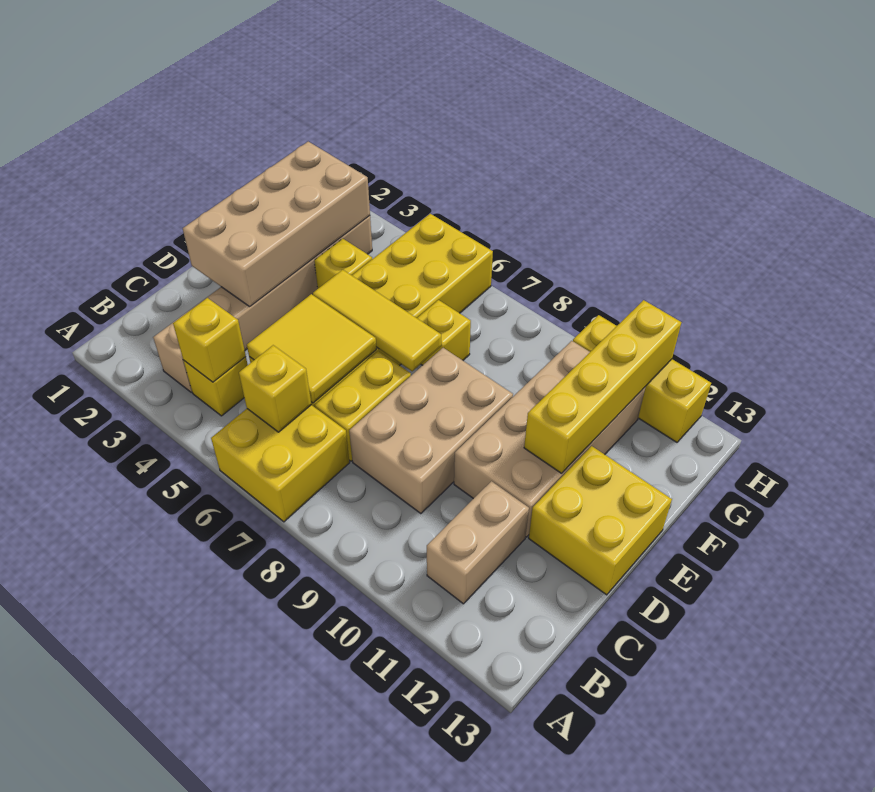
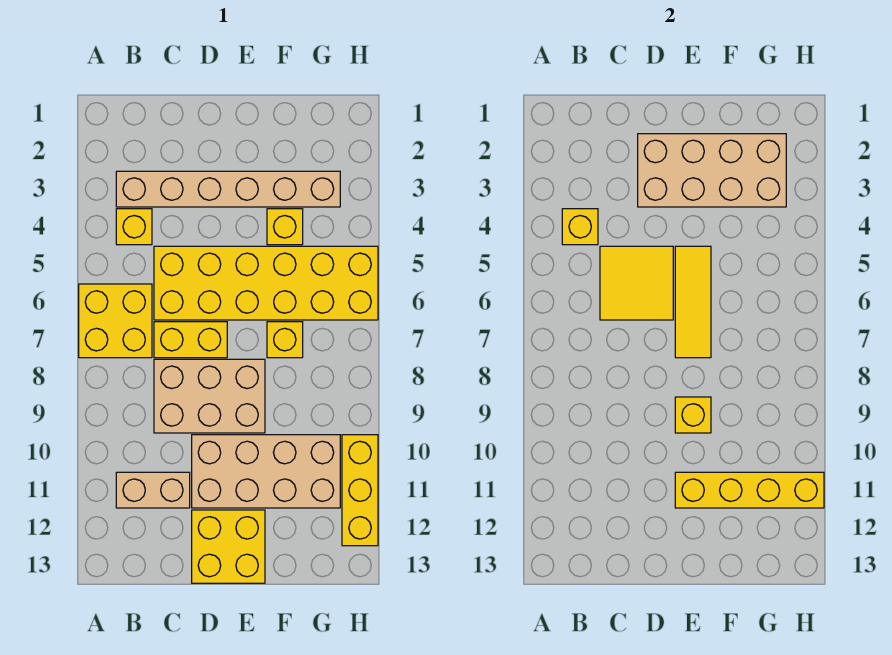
yellow brick B6 level 2 -> yellow brick E9 level 2

